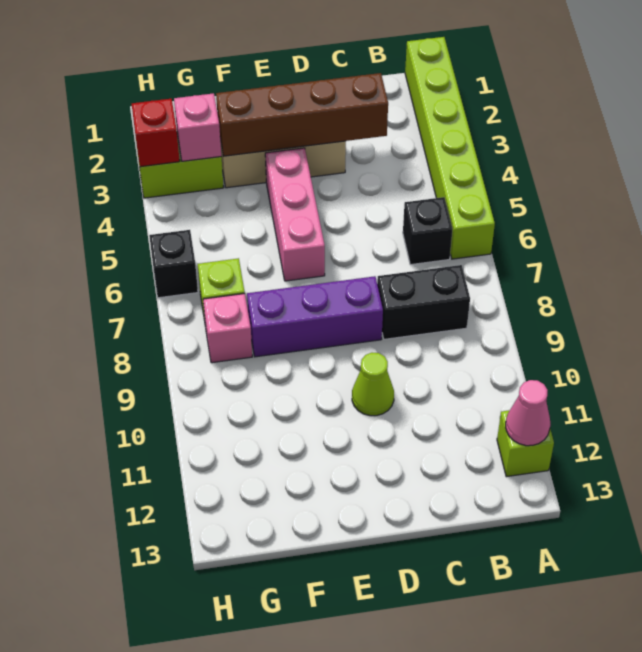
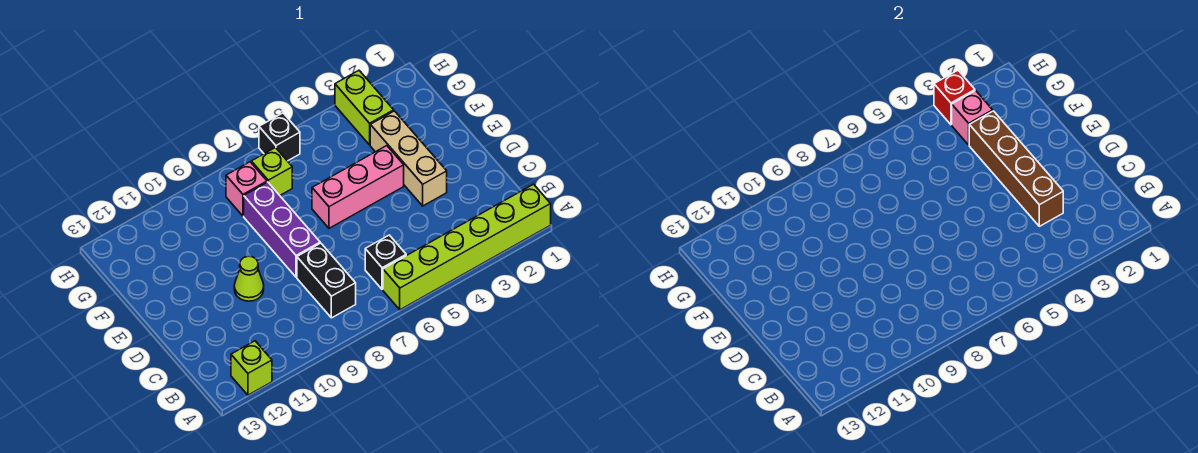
pink cone A12 level 2 -> none

